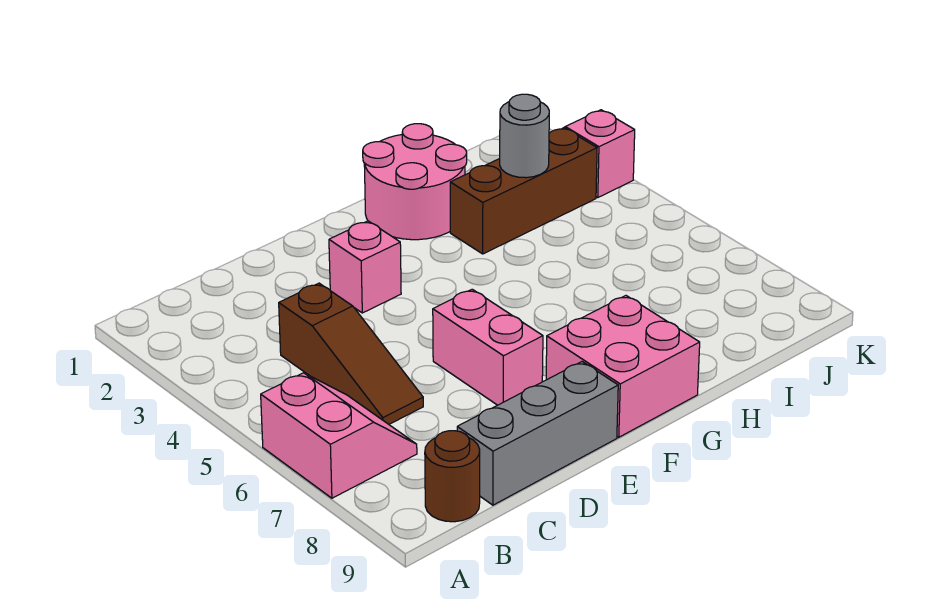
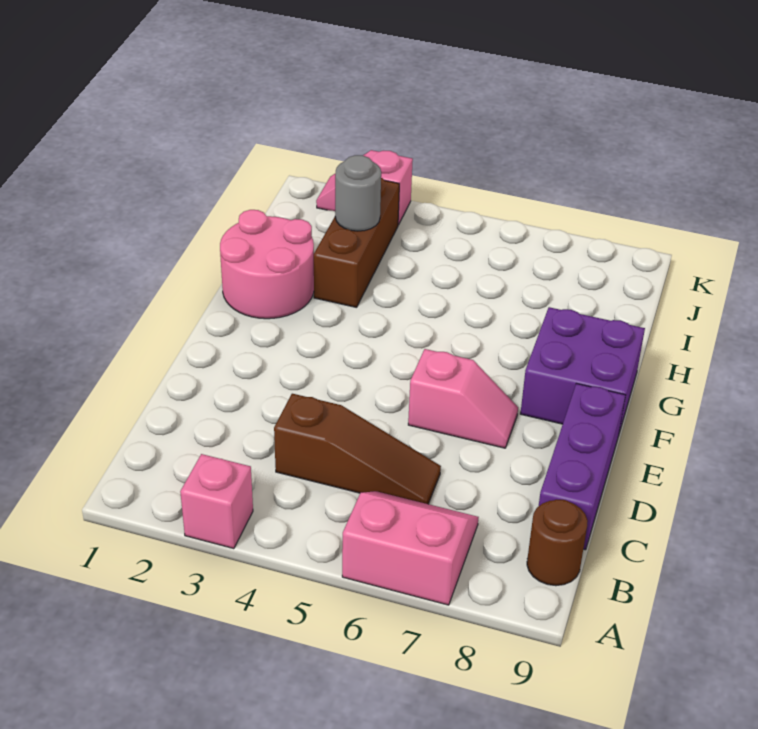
grey brick C9:E9 level 1 -> purple brick C9:E9 level 1
pink brick E3 level 1 -> pink brick A3 level 1
pink brick E6:E7 level 1 -> pink slope E6:E7 level 1 top 6
pink brick F8:G9 level 1 -> purple brick F8:G9 level 1

